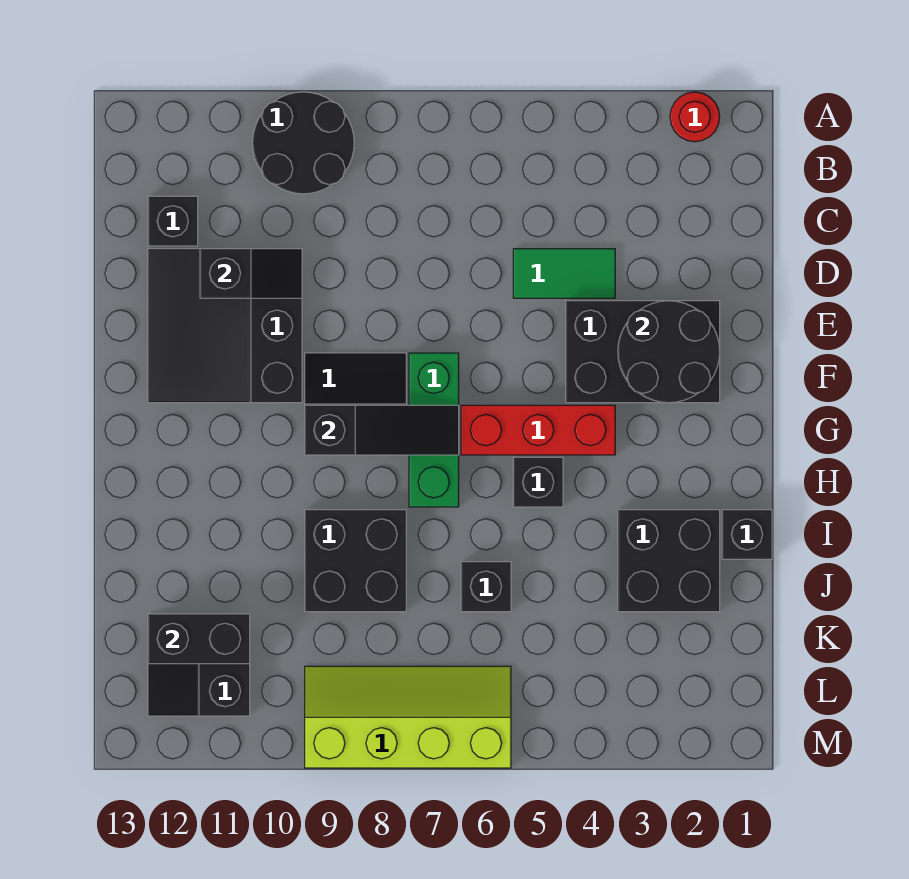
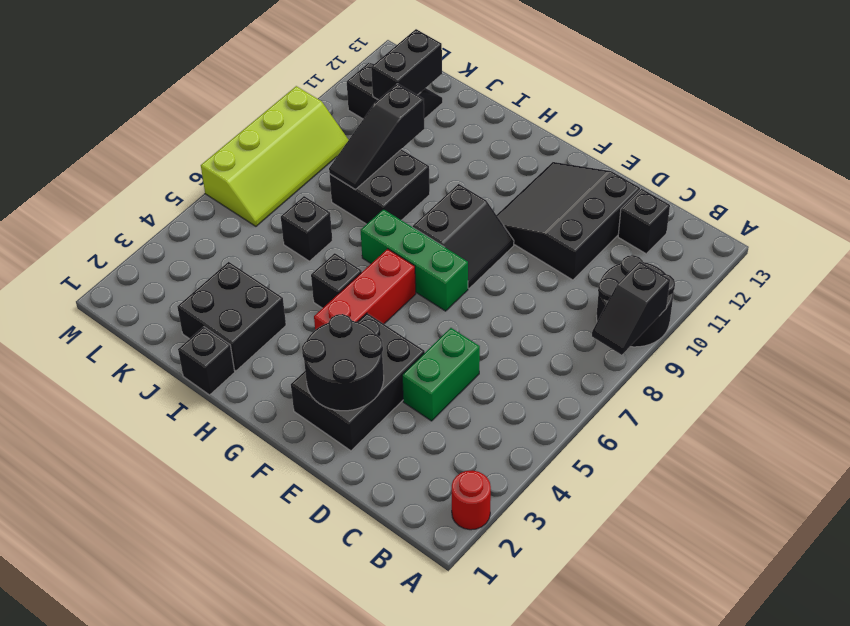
green tile D4:D5 level 1 -> green brick D4:D5 level 1
black slope D10:F12 level 1 top 10 -> black slope D10:F12 level 1 top D
black slope D10:D11 level 2 top 11 -> black slope A8:A9 level 2 top 9
black slope G7:G9 level 2 top 9 -> black slope J8:J10 level 2 top 10

